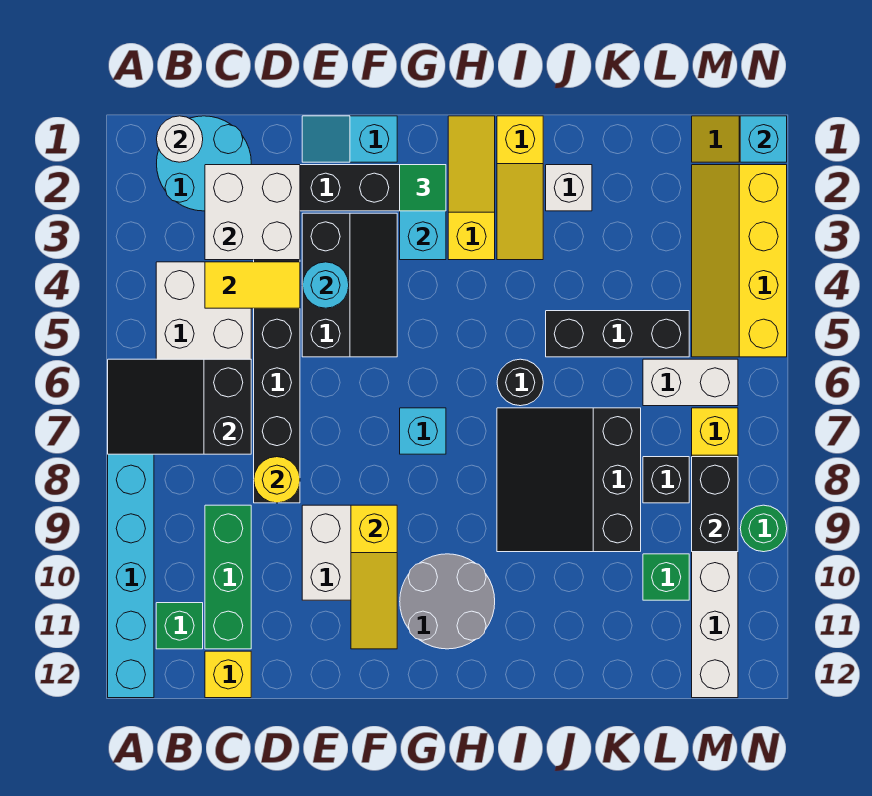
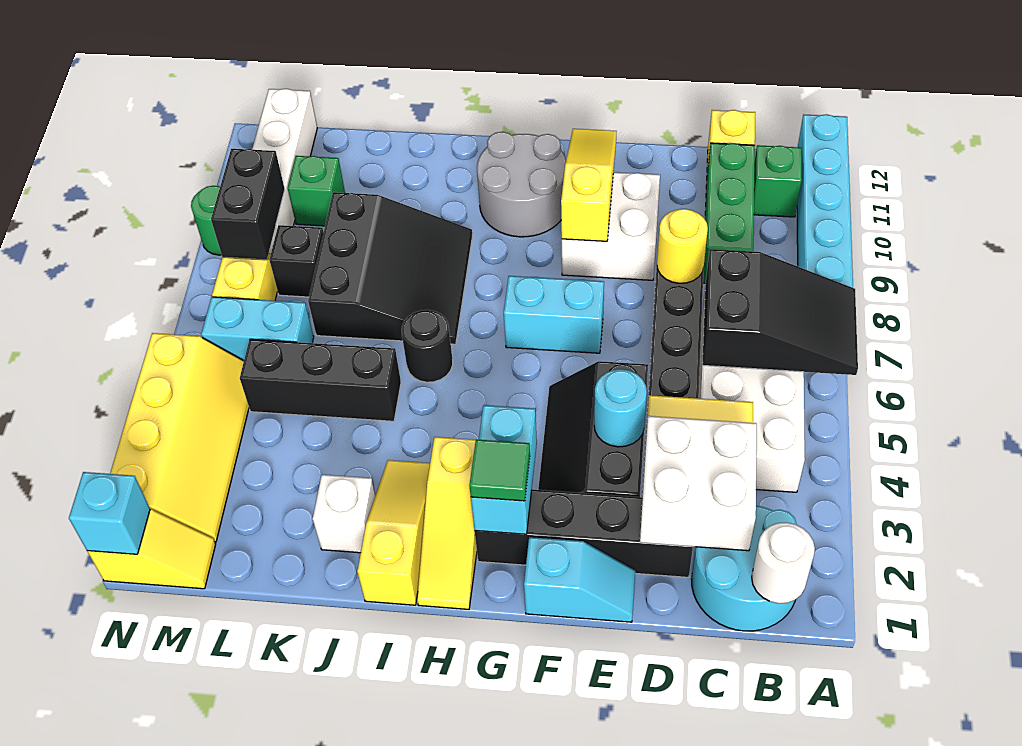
cyan brick G7 level 1 -> cyan brick F7:G7 level 1
white brick L6:M6 level 1 -> cyan brick L6:M6 level 1

